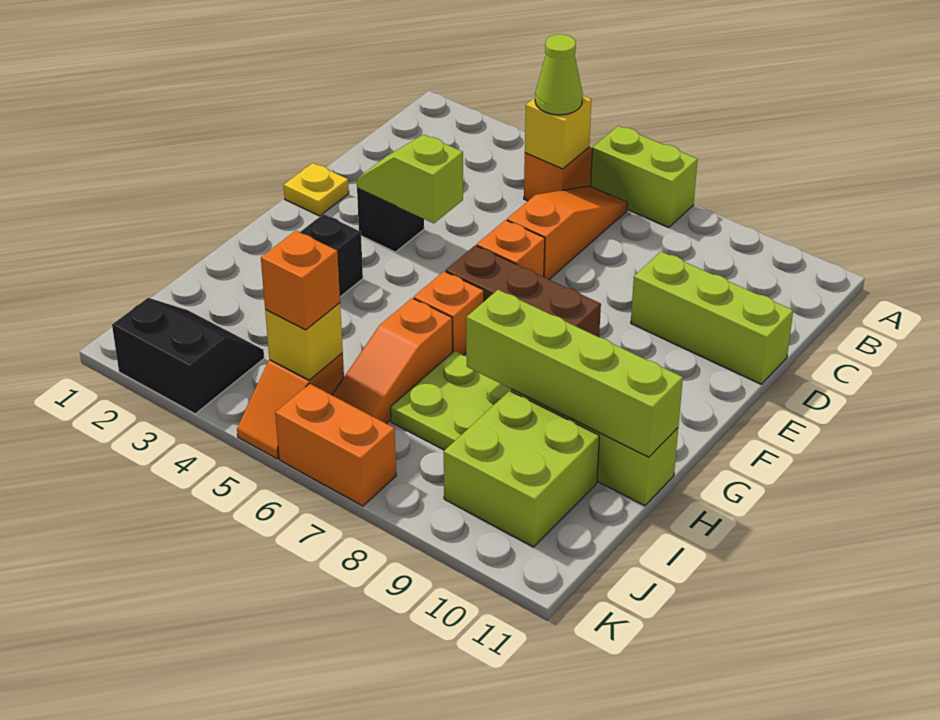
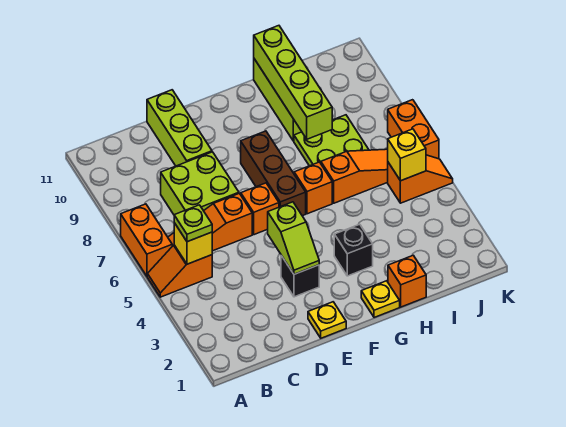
lime brick A6:A7 level 1 -> orange brick A6:A7 level 1
lime cone B5 level 3 -> lime plate B5 level 3
none -> yellow plate G1 level 1
lime brick I9:J10 level 1 -> lime brick C7:D8 level 1
black slope J2:K3 level 1 top K -> none
orange brick J5 level 3 -> orange brick H1 level 1

